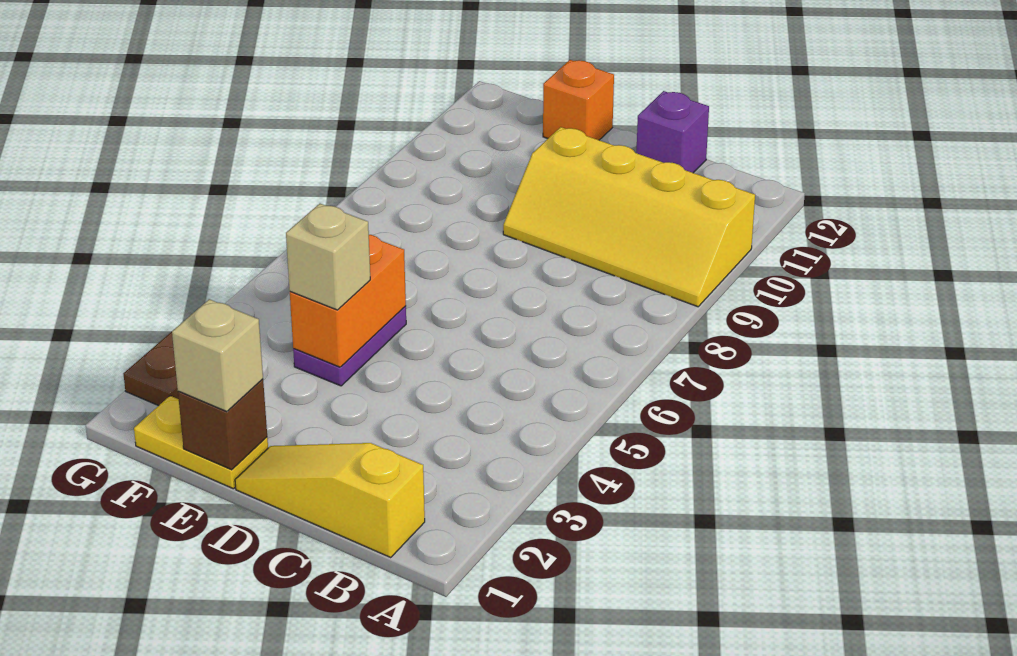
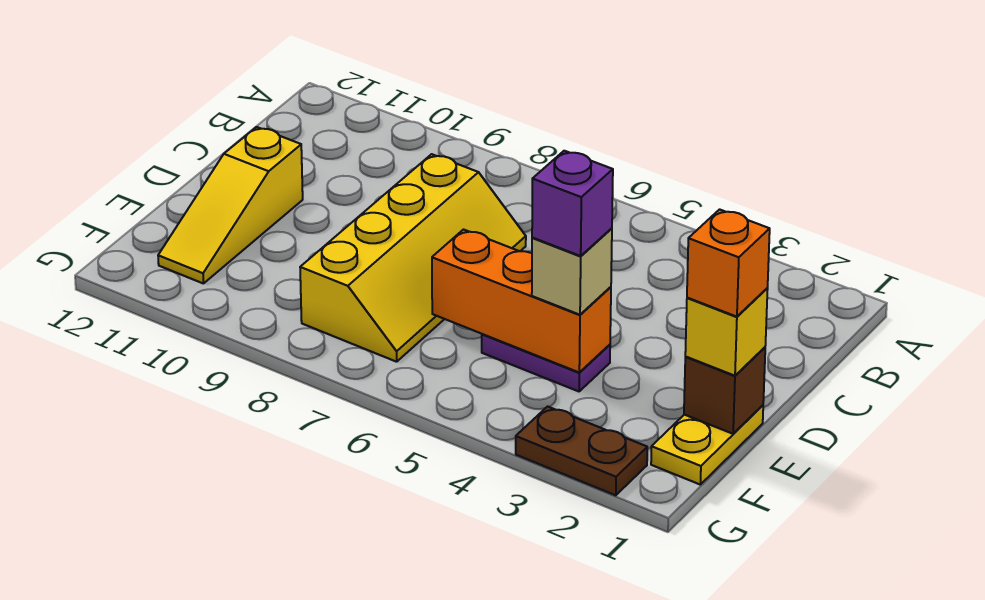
yellow slope A9:D10 level 1 top 10 -> yellow slope C7:F8 level 1 top 8
yellow slope B1:D1 level 1 top B -> yellow slope D11:F11 level 1 top D
purple brick C12 level 1 -> purple brick E4 level 4
tan brick E1 level 3 -> yellow brick E1 level 3
orange brick E4:E5 level 2 -> orange brick E4:E6 level 2
orange brick E12 level 1 -> orange brick E1 level 4

